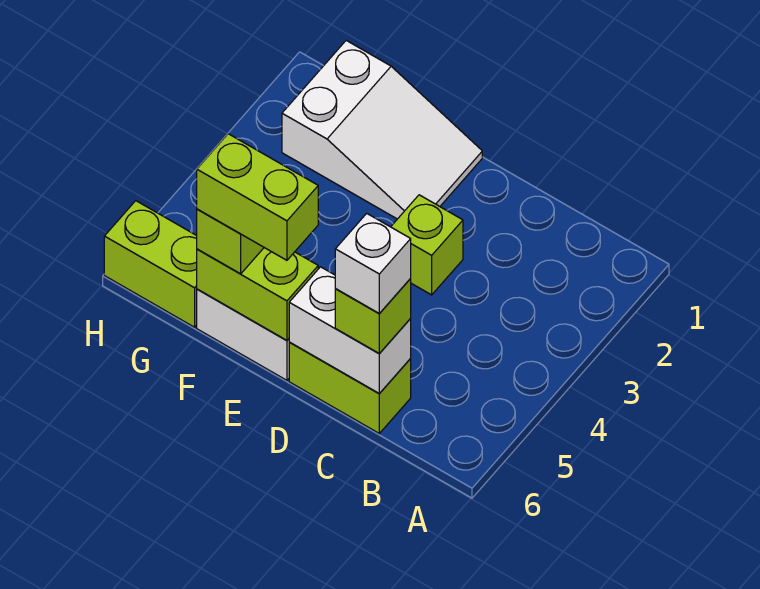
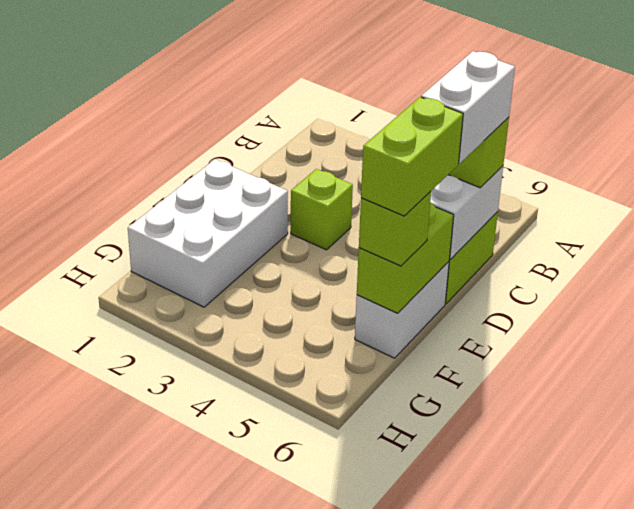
white brick C6 level 4 -> white brick C6:D6 level 4
white slope E1:G2 level 1 top G -> white brick E1:G2 level 1
lime brick G6:H6 level 1 -> none

